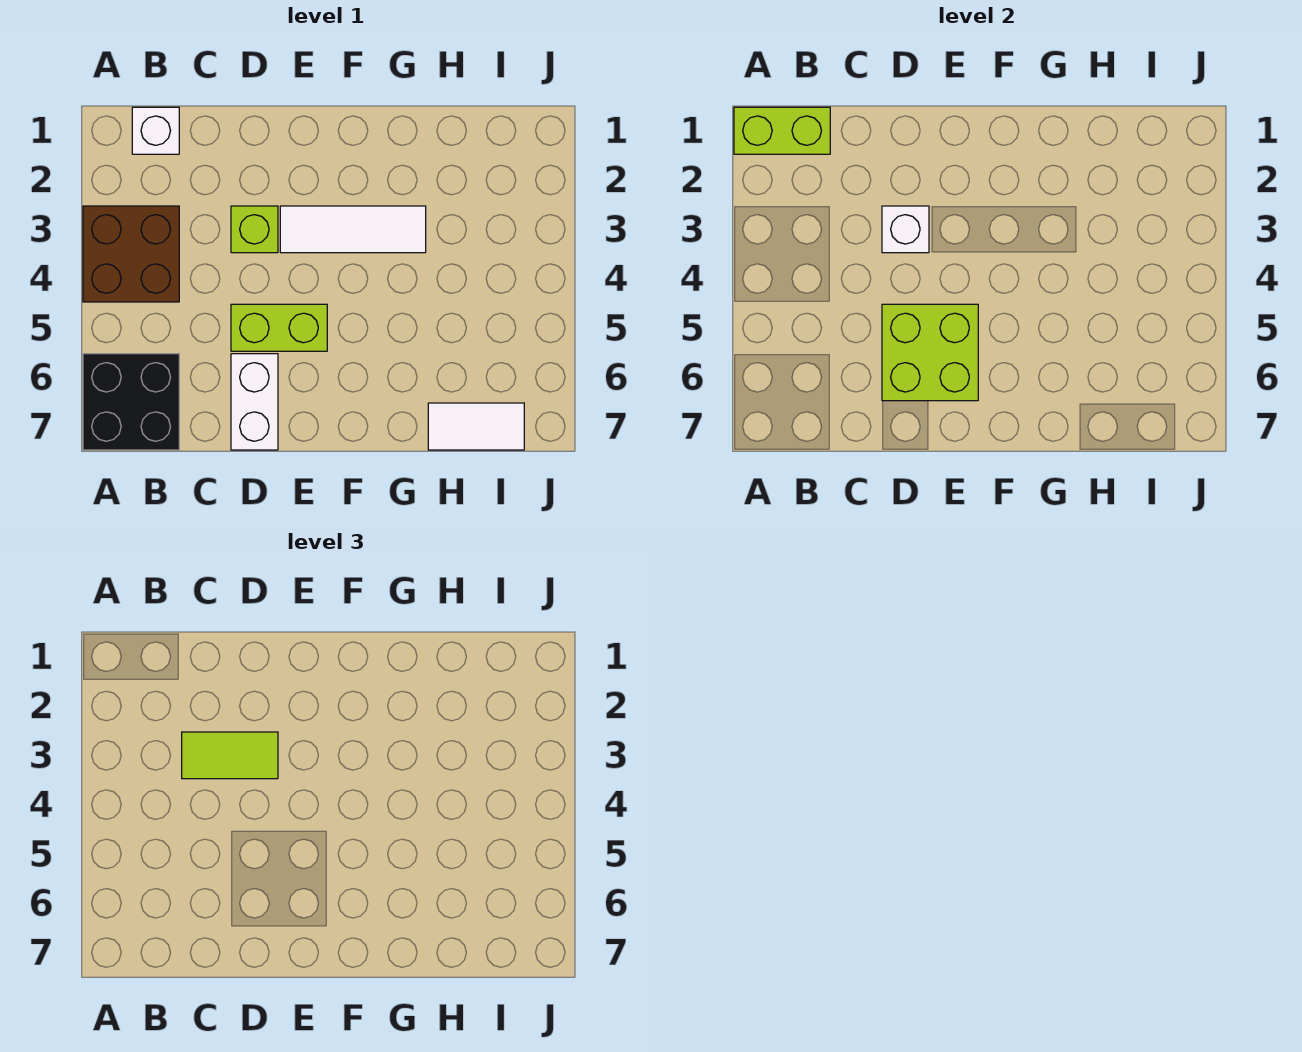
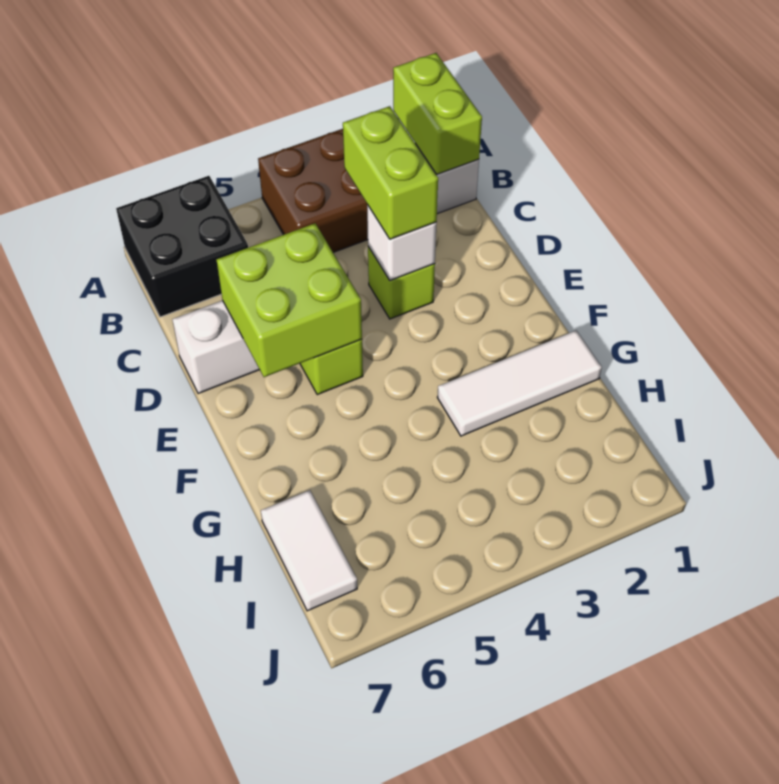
lime tile C3:D3 level 3 -> lime brick C3:D3 level 3
white tile E3:G3 level 1 -> white tile G1:G3 level 1

